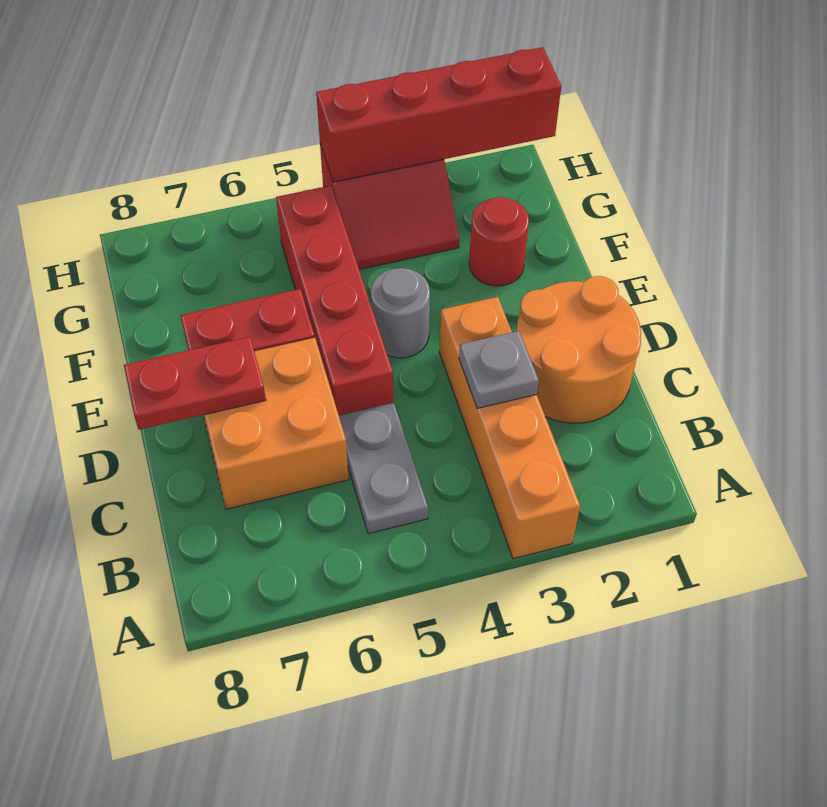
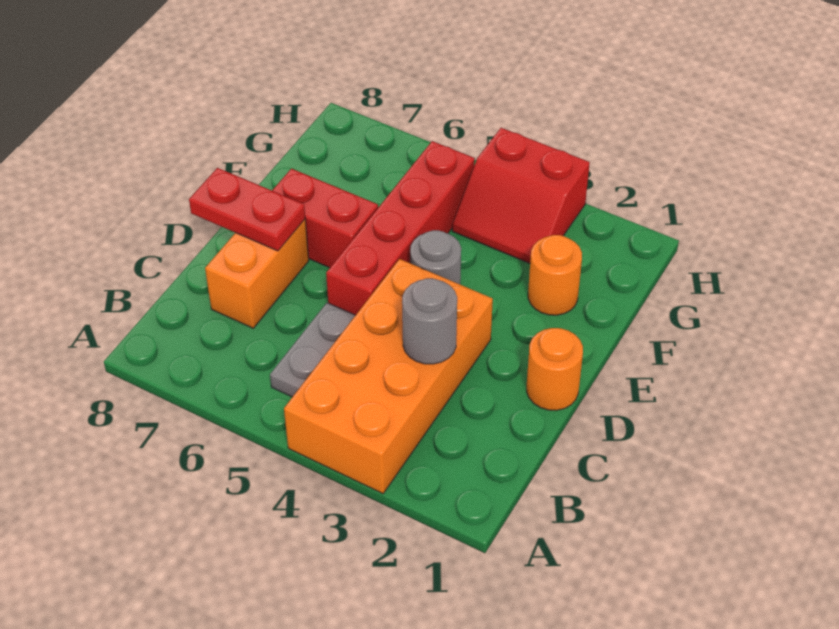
orange brick A3:D3 level 1 -> orange brick A3:D4 level 1
orange round brick C1:D2 level 1 -> orange round brick D1 level 1
grey plate C3 level 2 -> grey round brick C3 level 2
orange brick C6:D7 level 1 -> orange brick C7:D7 level 1
red round brick F2 level 1 -> orange round brick F2 level 1
red brick H1:H4 level 2 -> none

